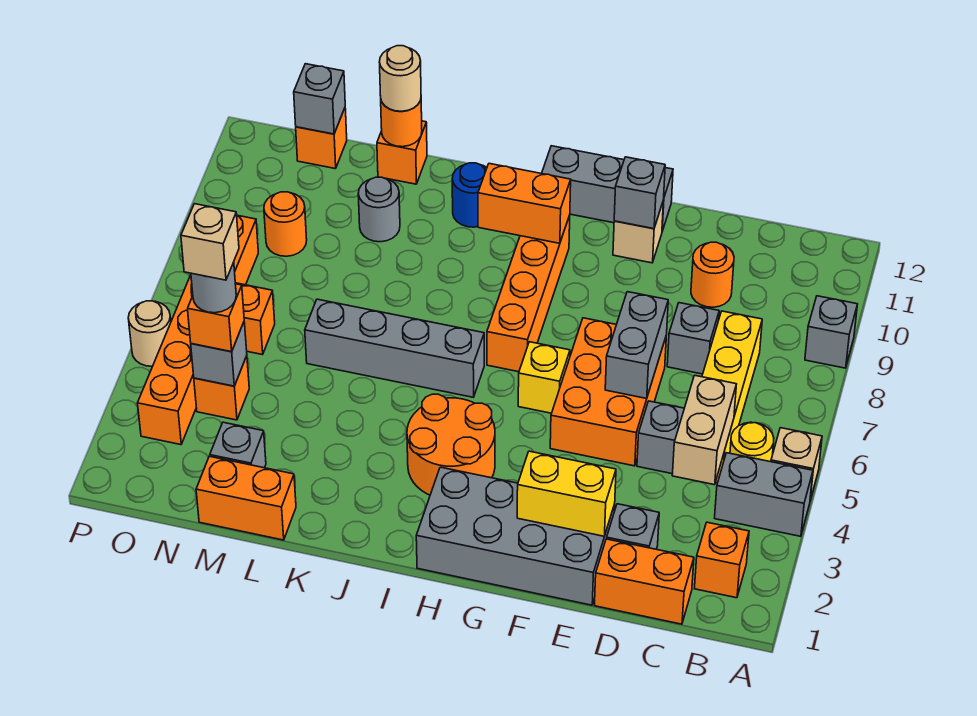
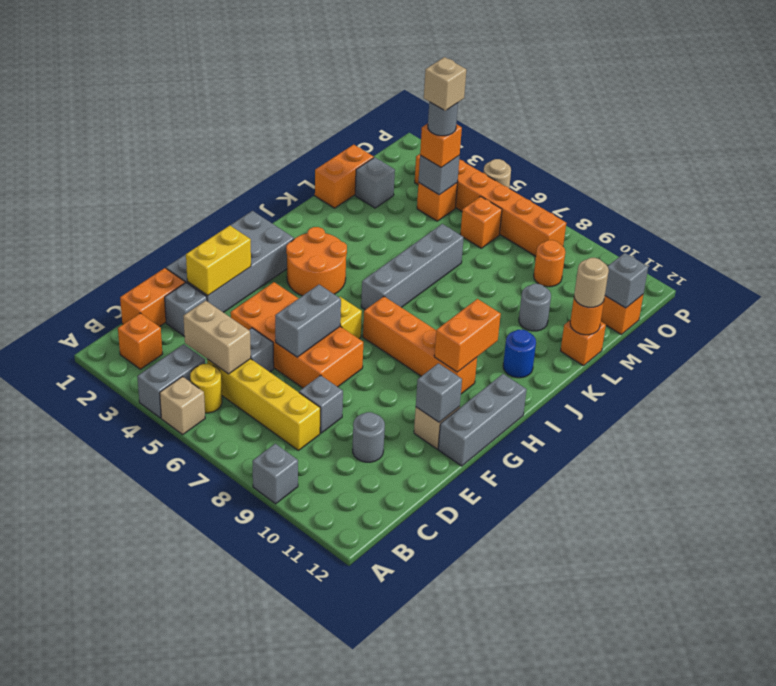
orange round brick D10 level 1 -> grey round brick D10 level 1
orange brick E5:F7 level 1 -> orange brick E4:F7 level 1
grey brick E6:E7 level 2 -> grey brick E6:F6 level 2

